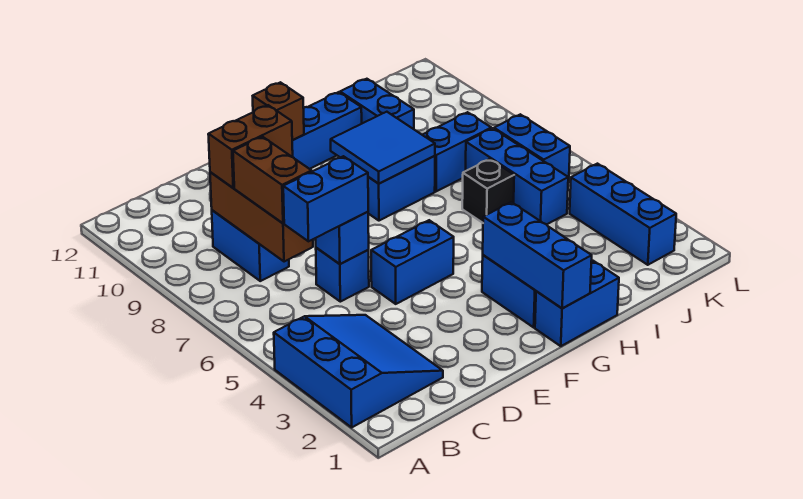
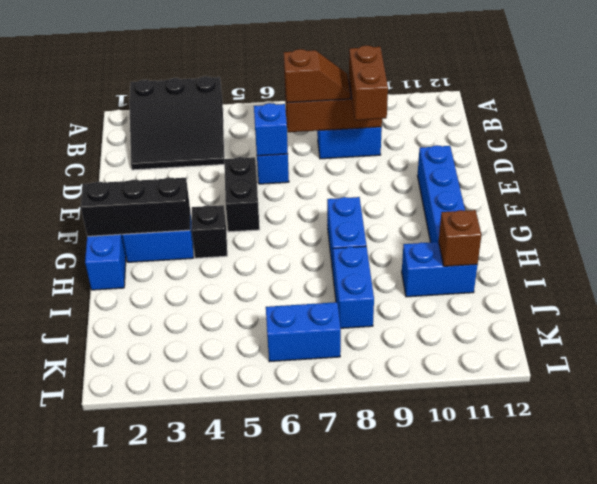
blue slope A2:C4 level 1 top A -> black slope A2:C4 level 1 top A
blue brick C6:D6 level 3 -> none
brown brick C7:C8 level 3 -> brown slope C7:C8 level 3 top 7
blue brick E5:F5 level 1 -> black brick E5:F5 level 1
brown brick F11 level 2 -> brown brick I11 level 2
blue brick G1:G3 level 2 -> black brick G1:G3 level 2
blue tile G8:H9 level 2 -> none
black brick I6 level 1 -> black brick G4 level 1
blue brick J5:J7 level 1 -> none
blue brick K2:K4 level 1 -> none

